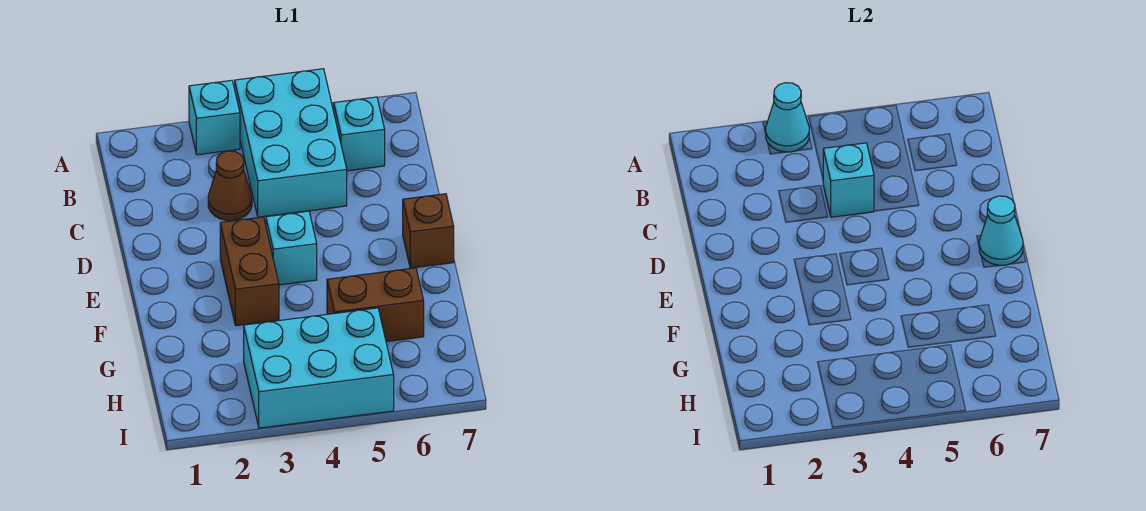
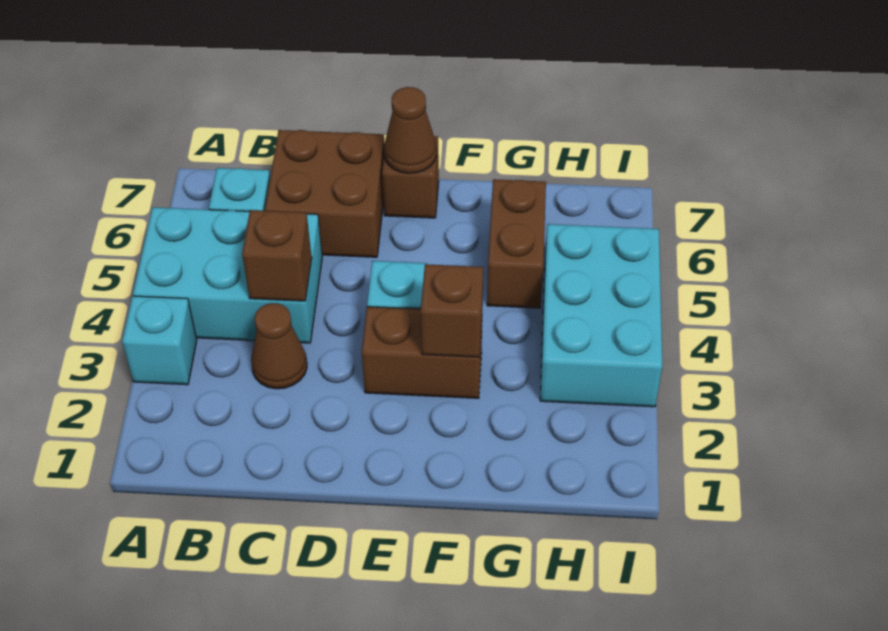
cyan cone A3 level 2 -> none
cyan brick C4 level 2 -> brown brick C4 level 2
none -> brown brick C6:D7 level 1
cyan cone E7 level 2 -> brown cone E7 level 2
none -> brown brick F3 level 2

